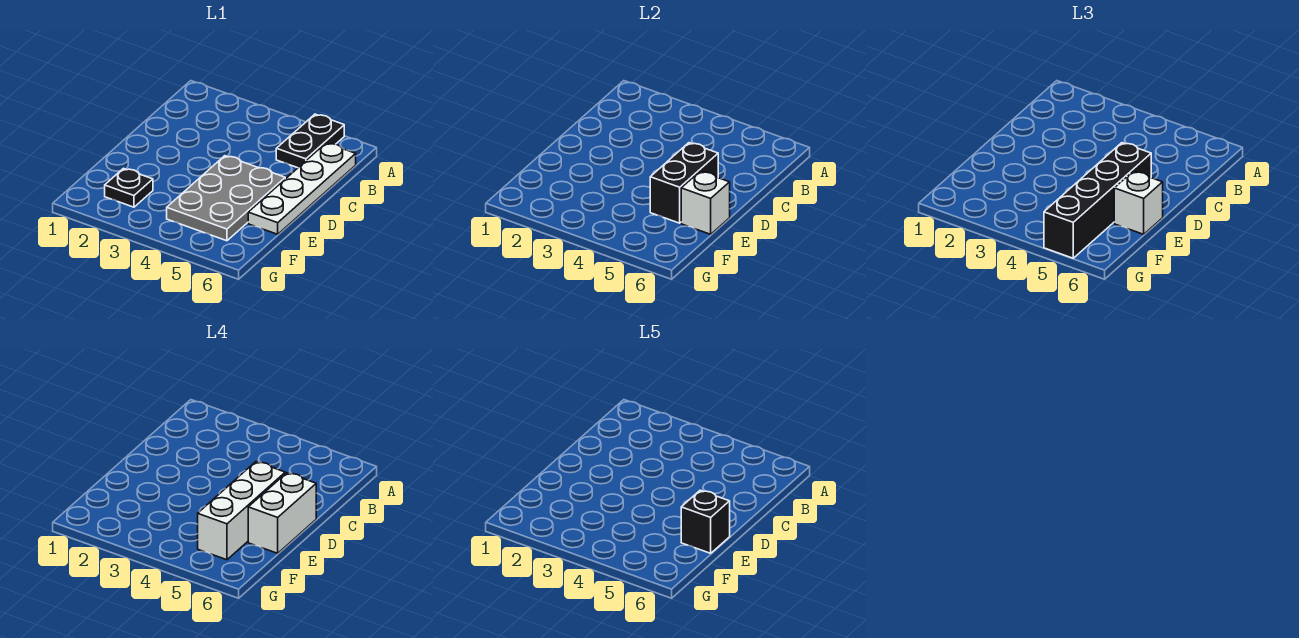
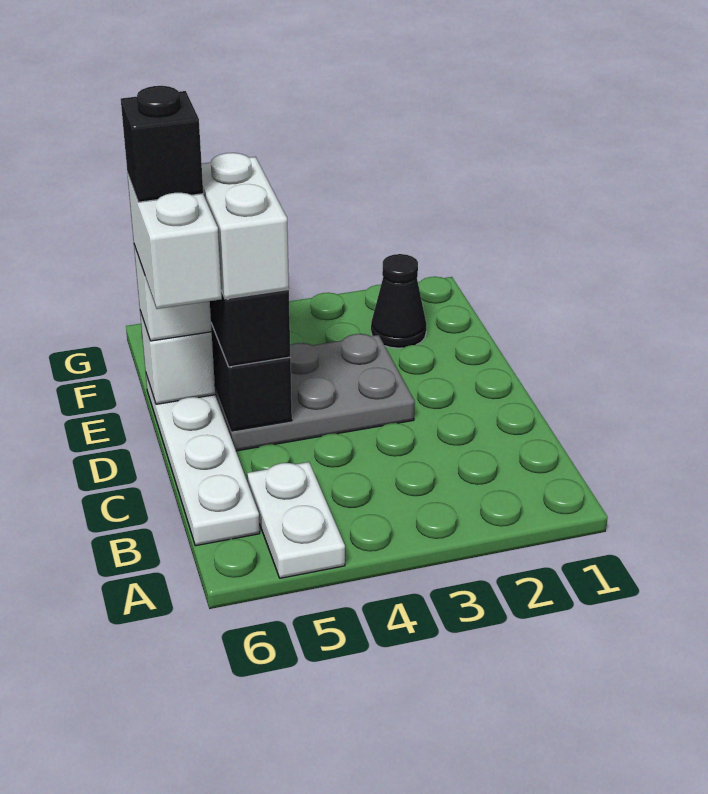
black plate A5:B5 level 1 -> white plate A5:B5 level 1
grey plate D4:F5 level 1 -> grey plate D3:E5 level 1
white brick D5:F5 level 4 -> white brick D5:E5 level 4
black plate F2 level 1 -> black cone F2 level 1

